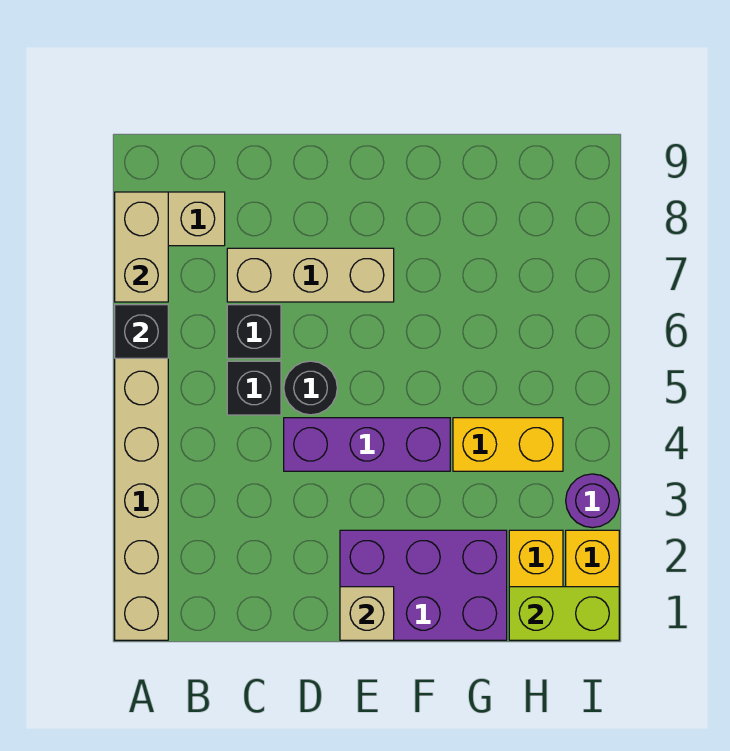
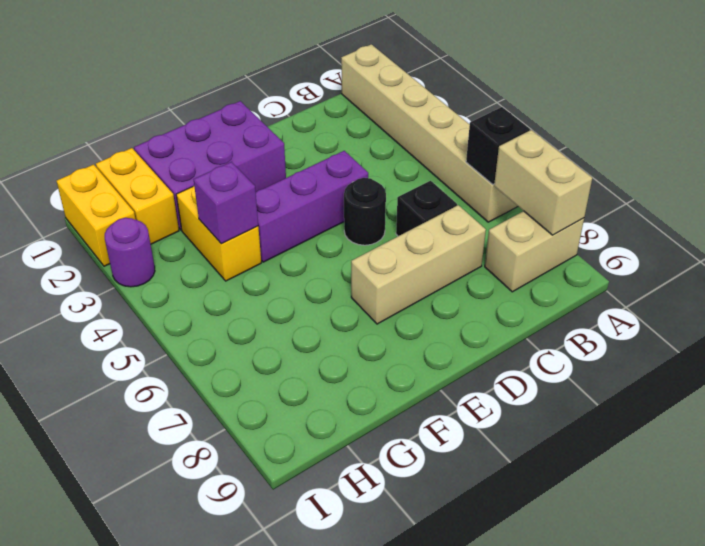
black brick C5 level 1 -> none
tan brick E1 level 2 -> none
yellow brick G4:H4 level 1 -> yellow brick G3:G4 level 1
none -> purple brick G4 level 2
lime brick H1:I1 level 2 -> none

